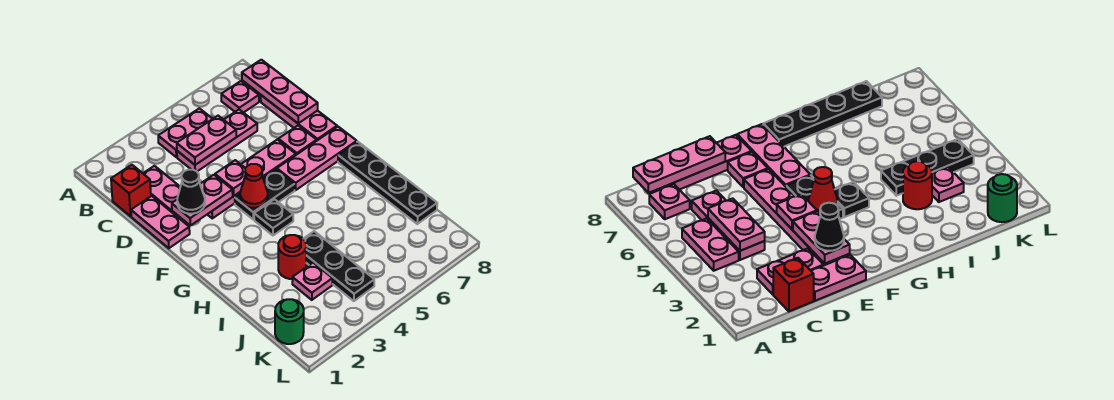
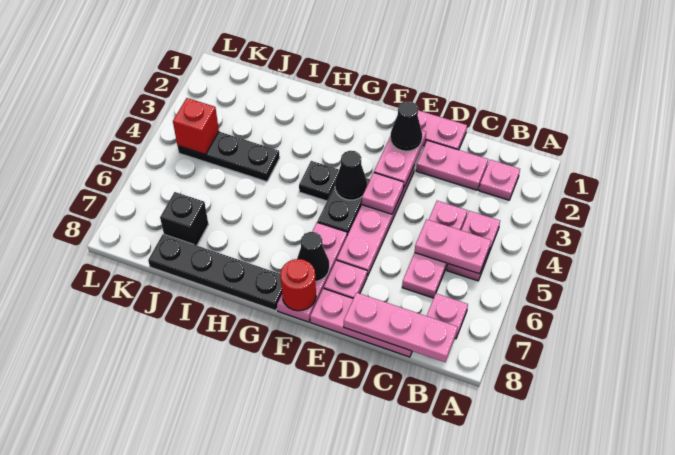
red brick C1 level 1 -> red brick K4 level 2
pink plate C4:C5 level 2 -> pink plate B5:C5 level 2
red cone F4 level 2 -> black cone F4 level 2
none -> black cone F7 level 2
red round brick I3 level 1 -> red round brick F8 level 2
pink plate J3 level 1 -> pink plate B2 level 1
none -> black brick J7 level 1
green round brick K1 level 1 -> none

